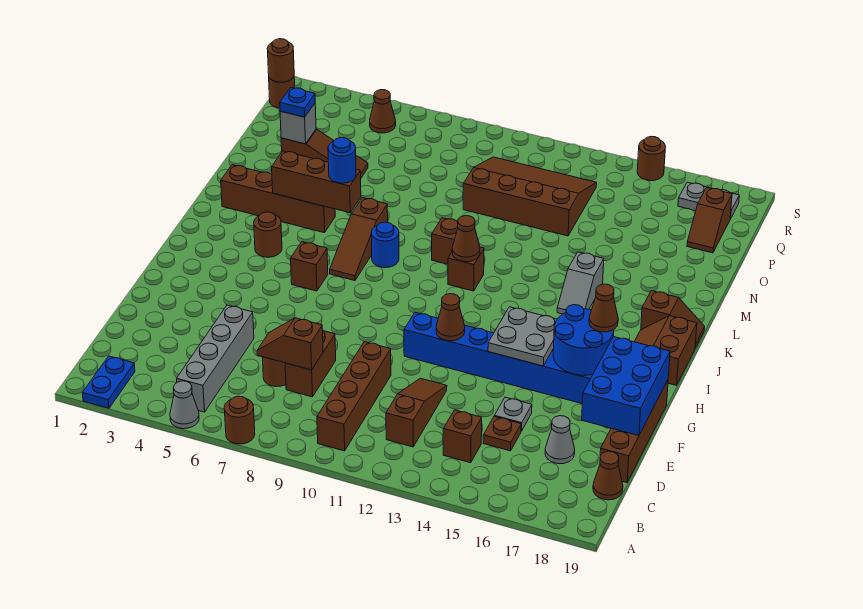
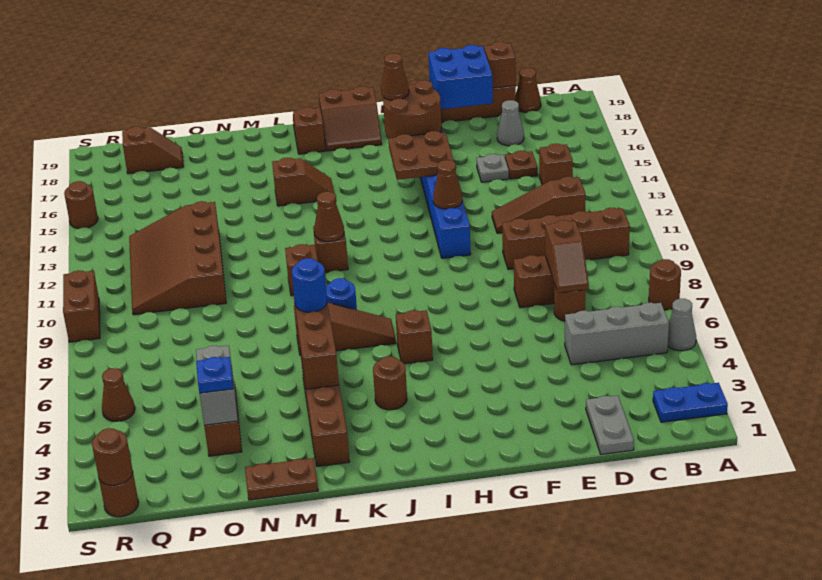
grey brick B5:E5 level 1 -> grey brick B5:D5 level 1
none -> brown brick D19 level 2
blue brick E18:G19 level 2 -> blue brick E18:F19 level 2
grey plate G14:H15 level 2 -> brown plate G14:H15 level 2
blue round brick G16:H17 level 2 -> brown round brick G16:H17 level 2
grey slope K15:L15 level 1 top L -> brown slope K15:L15 level 1 top L
none -> brown plate M1:N1 level 1
grey brick O3 level 2 -> grey brick O3:O4 level 2
grey plate R17:R18 level 1 -> grey plate D1:D2 level 1
none -> brown brick S9:S10 level 1

